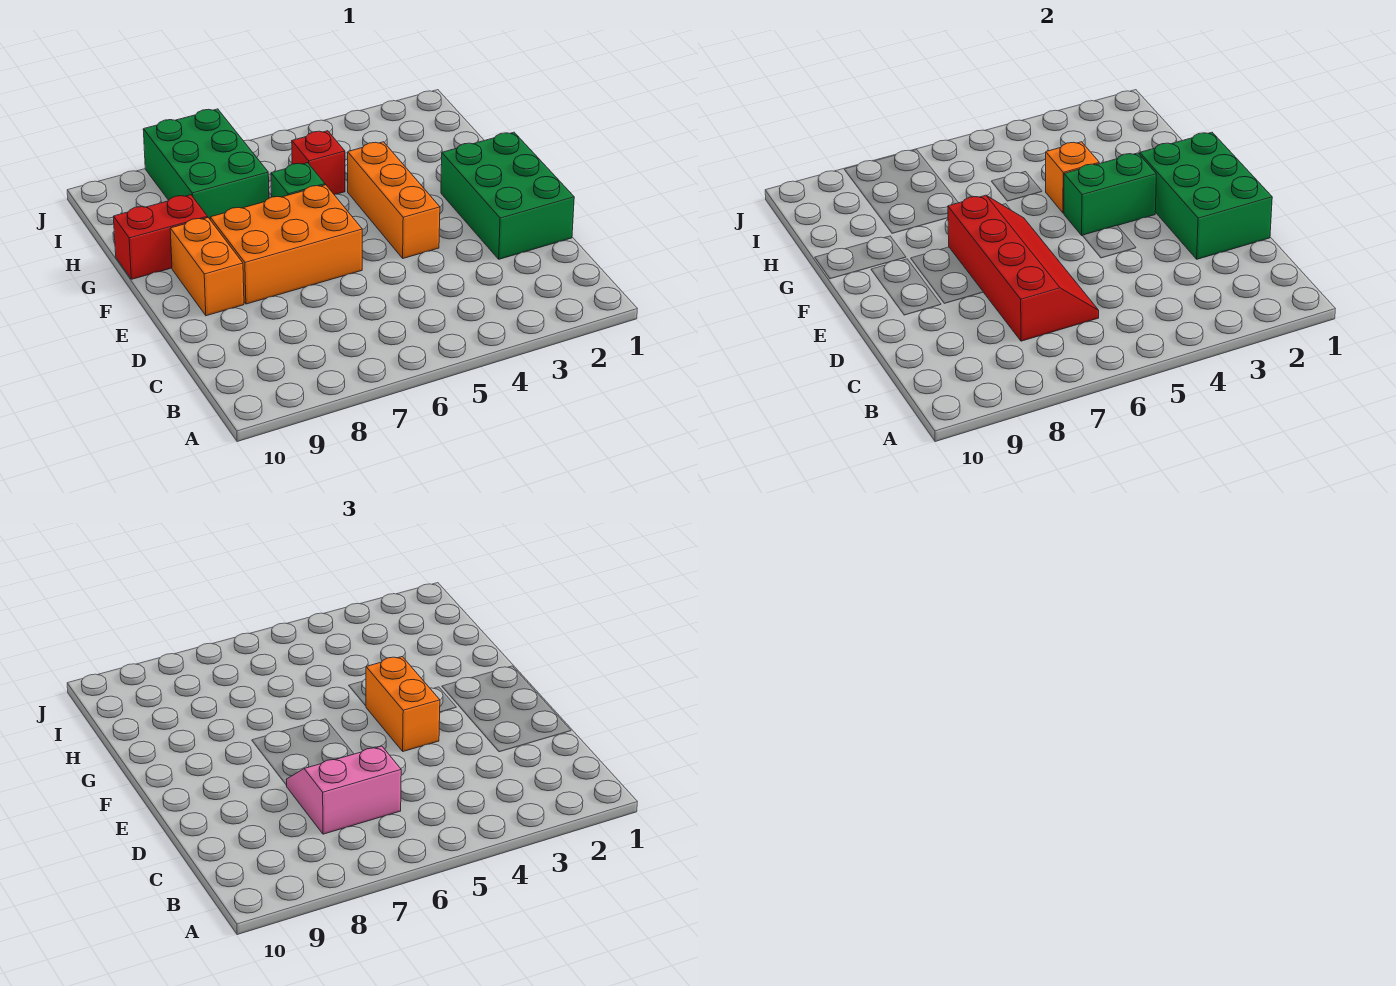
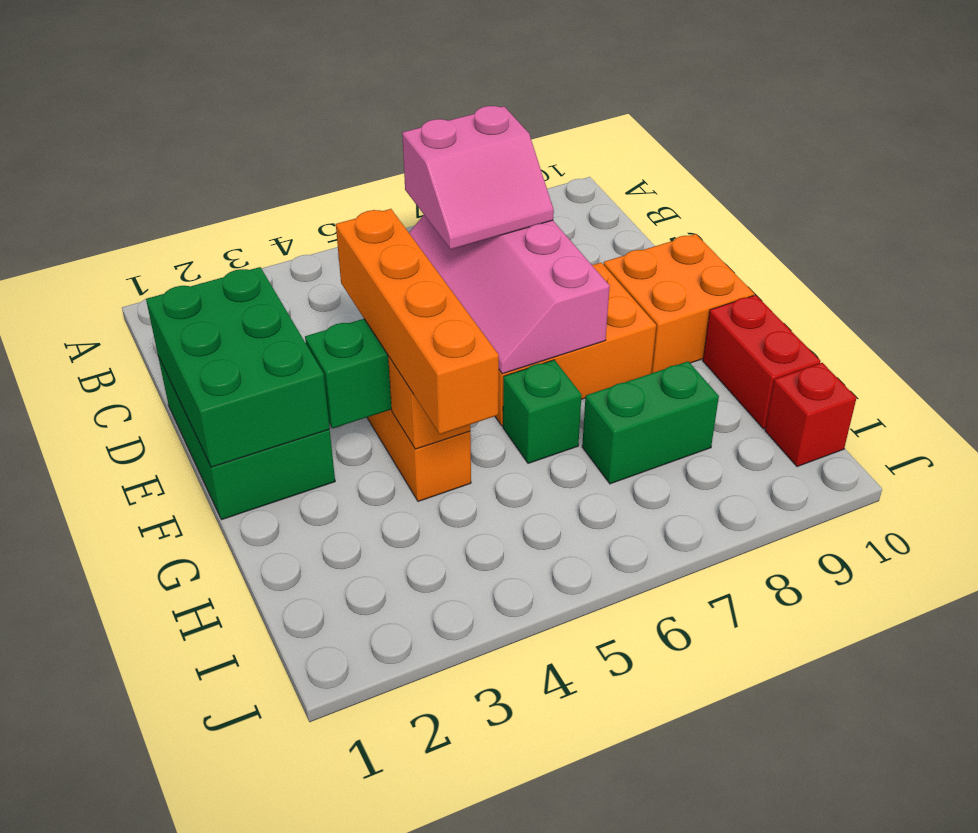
red slope C6:F7 level 2 top 7 -> pink slope C6:F7 level 2 top 7
orange brick E4:F4 level 3 -> orange brick E4:H4 level 3
orange brick E9:F9 level 1 -> orange brick E9:F10 level 1
red brick G9:G10 level 1 -> red brick G10:H10 level 1
red brick H5 level 1 -> red brick I10 level 1
green brick H7:J8 level 1 -> green brick H7:H8 level 1

